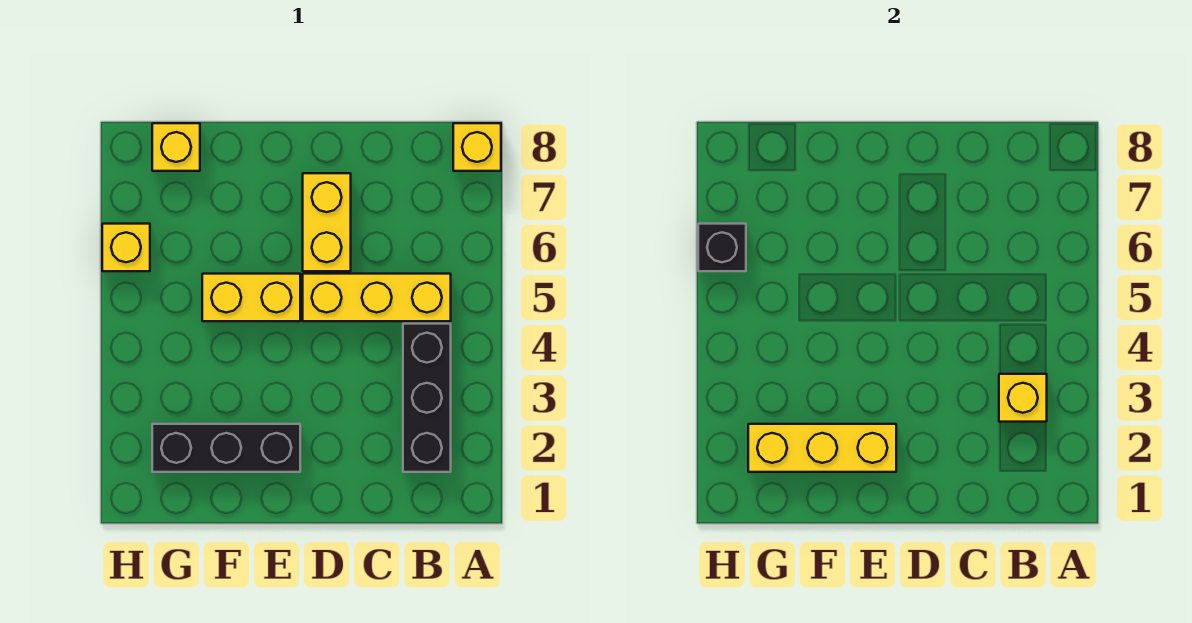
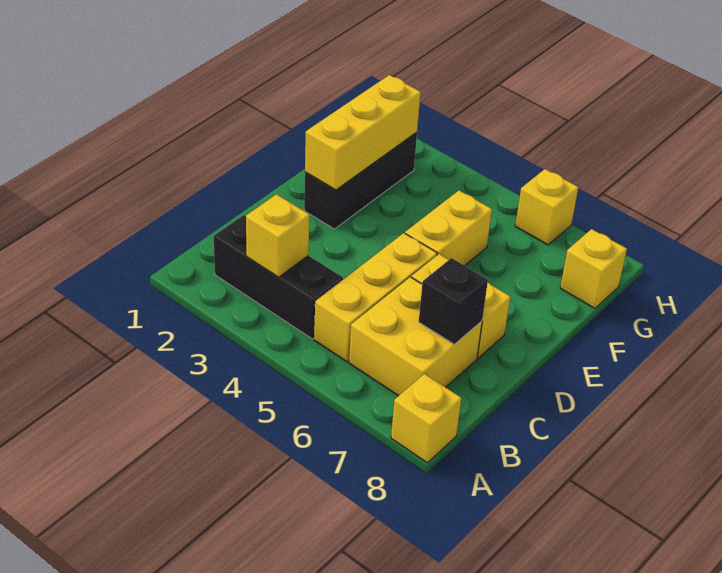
none -> yellow brick B6:C7 level 1
black brick H6 level 2 -> black brick C7 level 2

